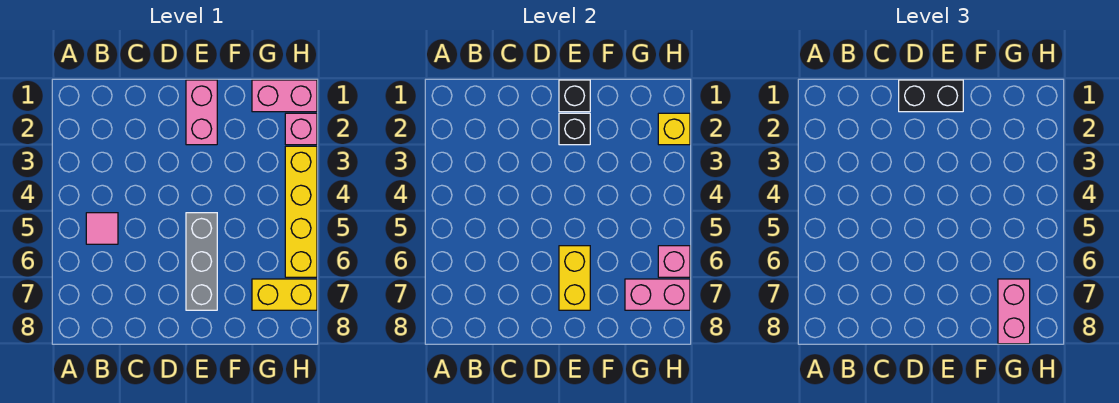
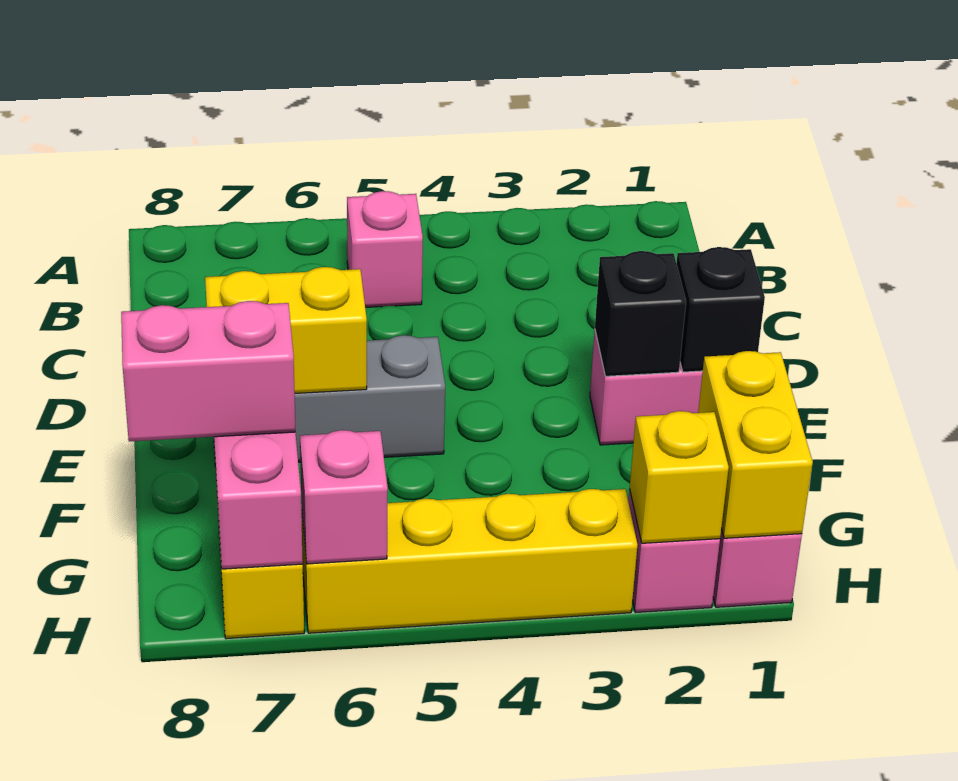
pink tile B5 level 1 -> pink brick B5 level 1
black brick D1:E1 level 3 -> none
none -> yellow brick G1:H1 level 2

